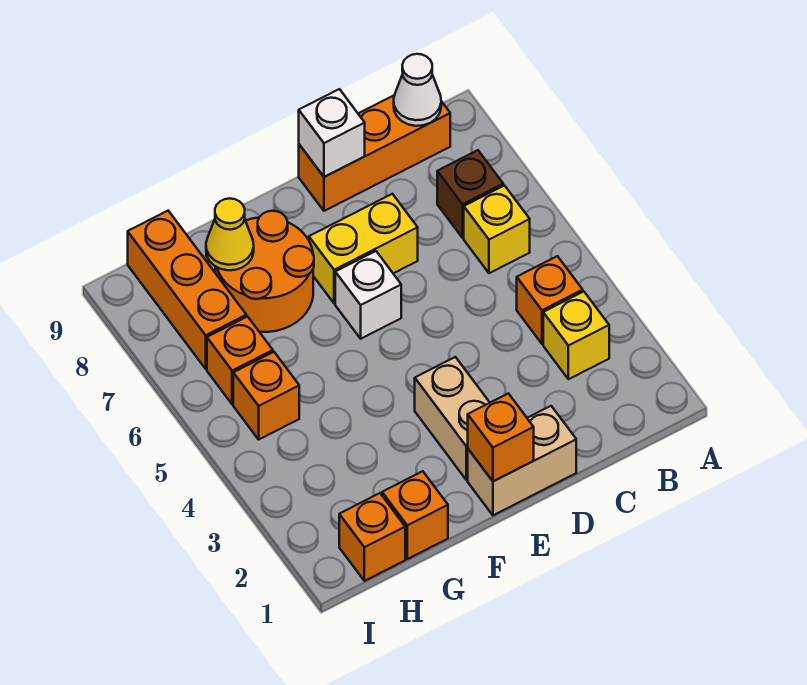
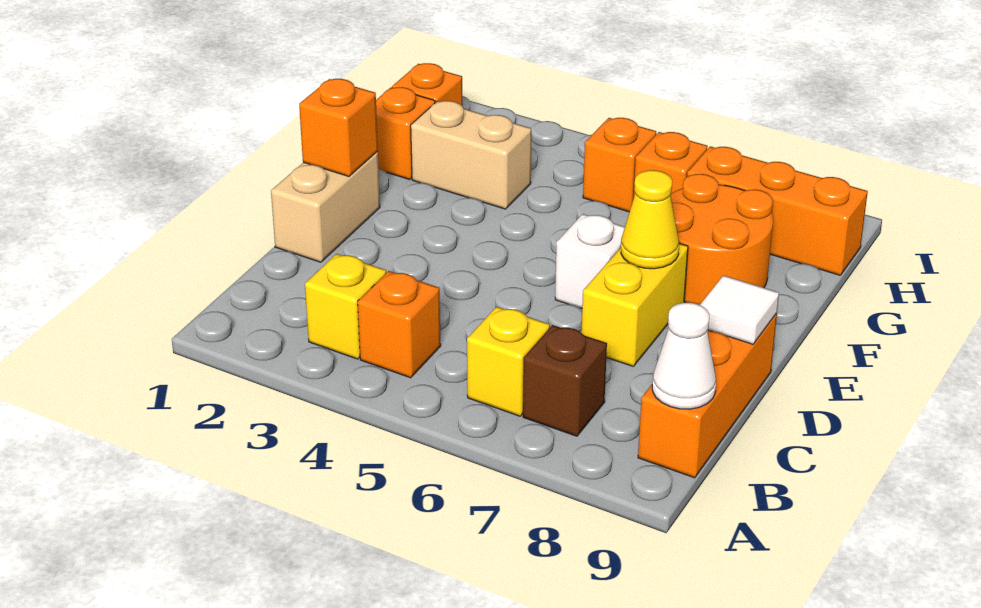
white brick D9 level 2 -> white tile D9 level 2
tan brick E2:E3 level 1 -> tan brick G2:G3 level 1
yellow cone G8 level 2 -> yellow cone E7 level 2

